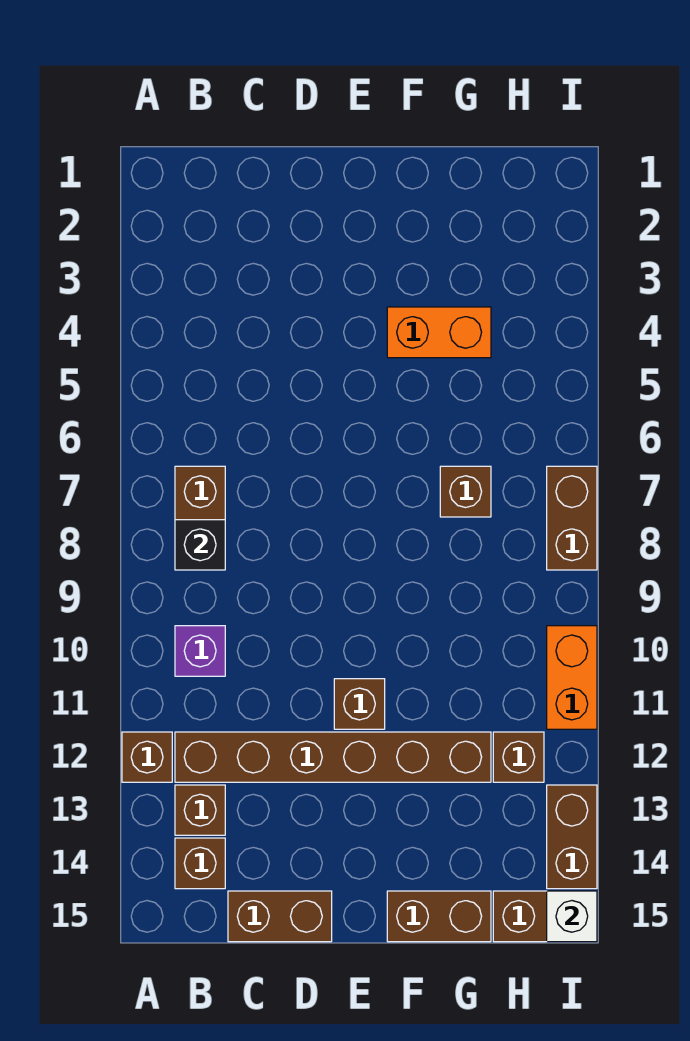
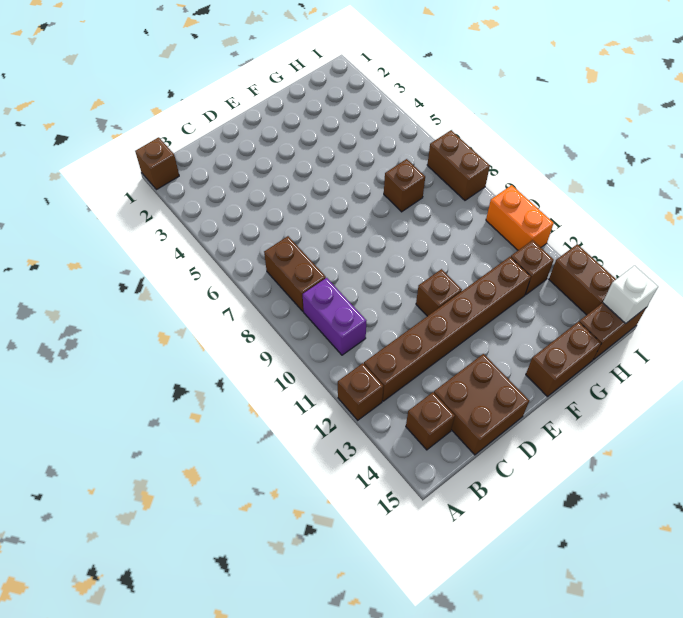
black brick B8 level 2 -> none
purple brick B10 level 1 -> purple brick B9:B10 level 1
brown brick B13 level 1 -> brown brick A1 level 1
brown brick C15:D15 level 1 -> brown brick C14:D15 level 1
orange brick F4:G4 level 1 -> none

